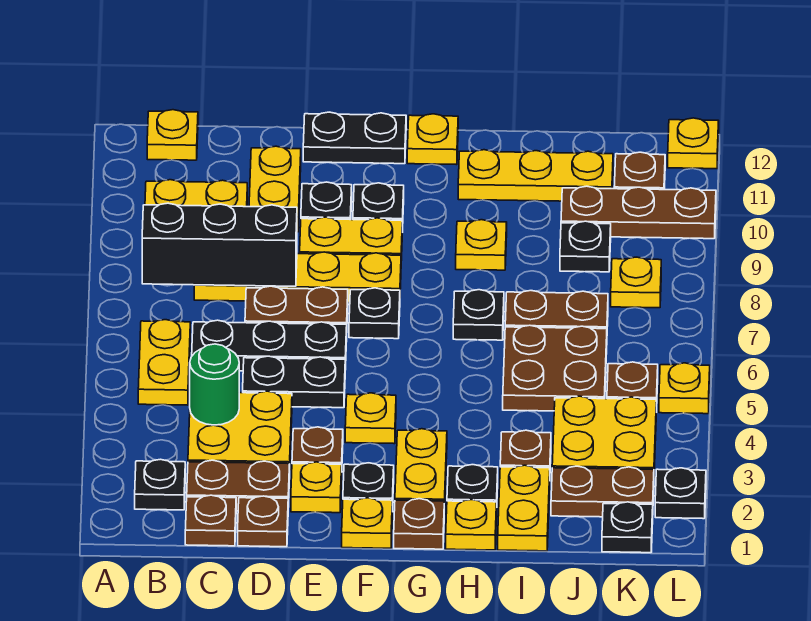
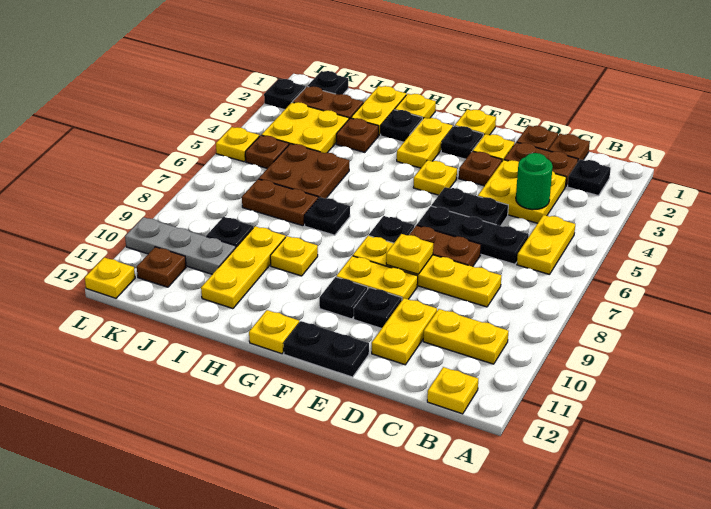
black brick B8:D8 level 2 -> none
brown plate G1 level 1 -> none
yellow plate H11:J11 level 1 -> yellow plate I9:I11 level 1
brown plate J10:L10 level 1 -> grey plate J10:L10 level 1
yellow plate K8 level 1 -> yellow plate E8 level 2

